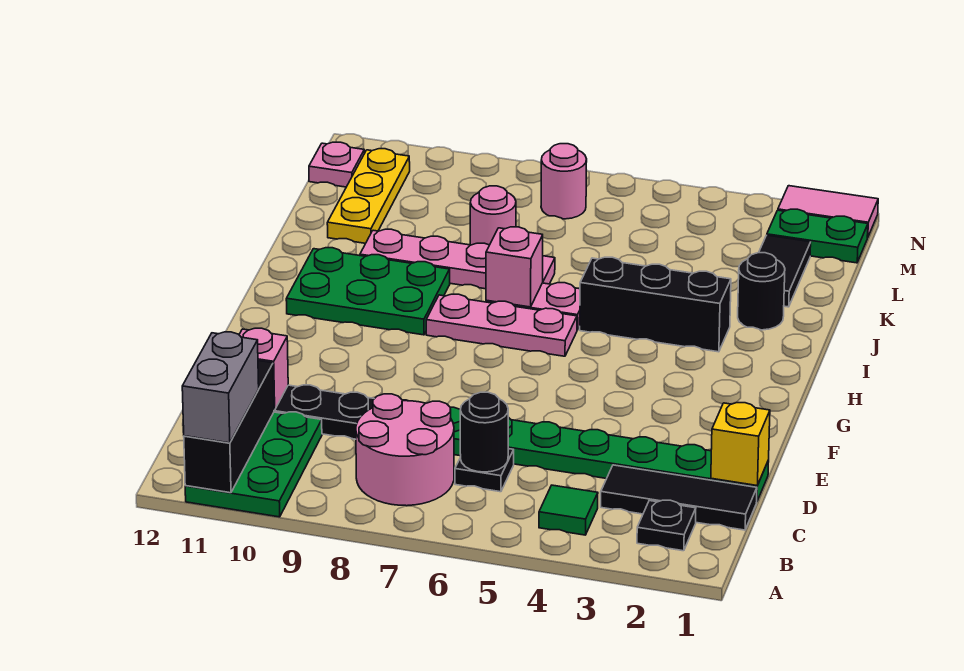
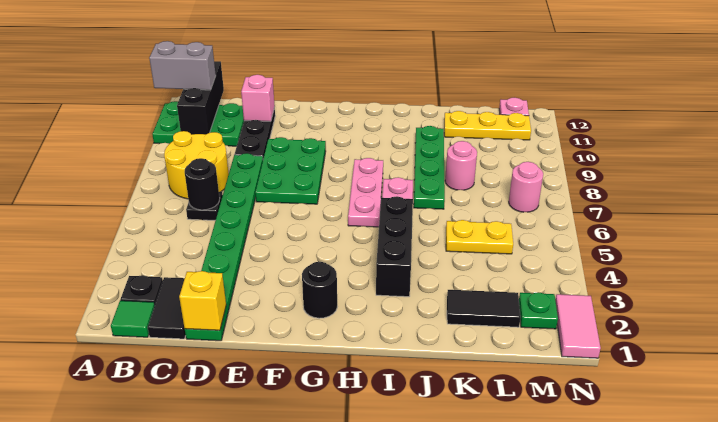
black brick A11:C11 level 2 -> black brick B10:B12 level 2
green tile B4 level 1 -> green tile B1 level 1
pink round brick B7:C8 level 1 -> yellow round brick B7:C8 level 1
black tile C1:C3 level 1 -> black tile C1:C2 level 1
green plate H9:I11 level 1 -> green plate E7:F9 level 1
pink brick I7 level 2 -> none
black round brick J2 level 1 -> black round brick G2 level 1
pink plate J7:J10 level 1 -> green plate J7:J10 level 1
none -> yellow plate K5:L5 level 1
green plate M1:M2 level 1 -> green plate M2 level 1

